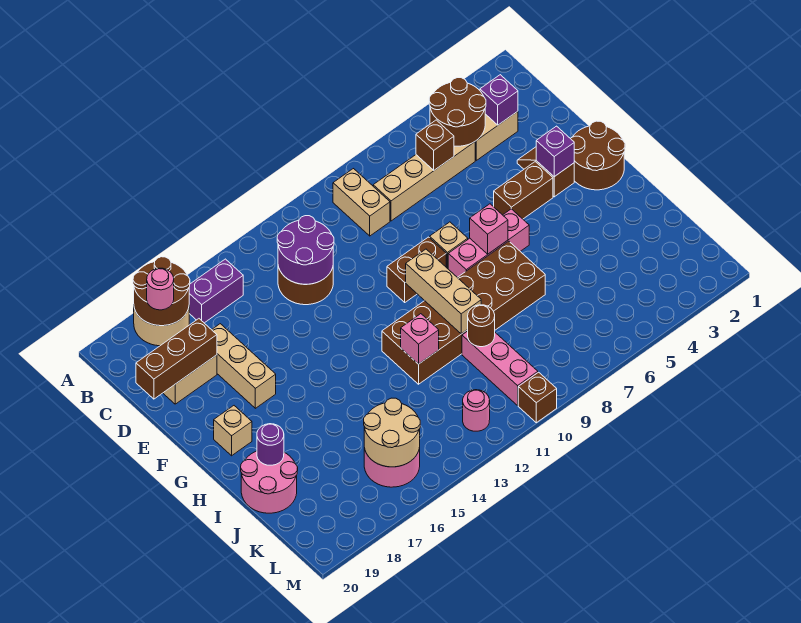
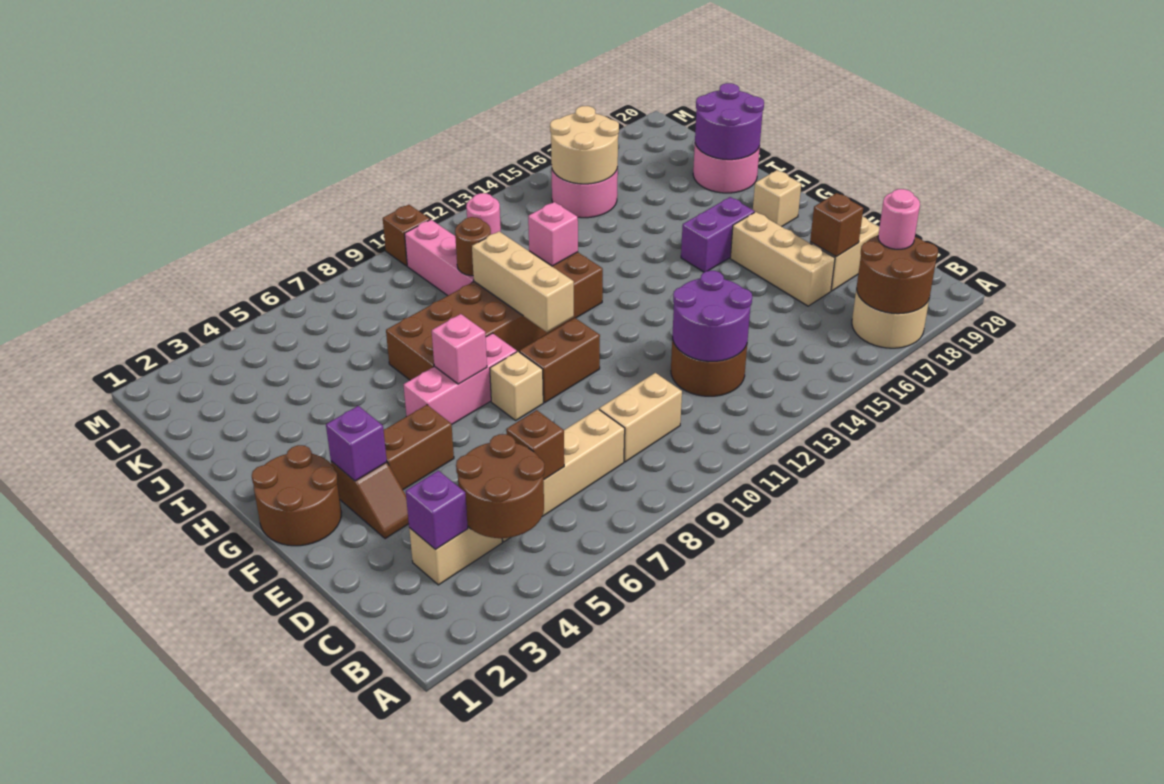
tan brick B9:C9 level 1 -> tan brick C9:C10 level 1
purple brick B15:B16 level 1 -> purple brick G16:G17 level 1
brown brick D18:D20 level 2 -> brown brick D18 level 2
purple round brick I19 level 2 -> purple round brick I19:J20 level 2

